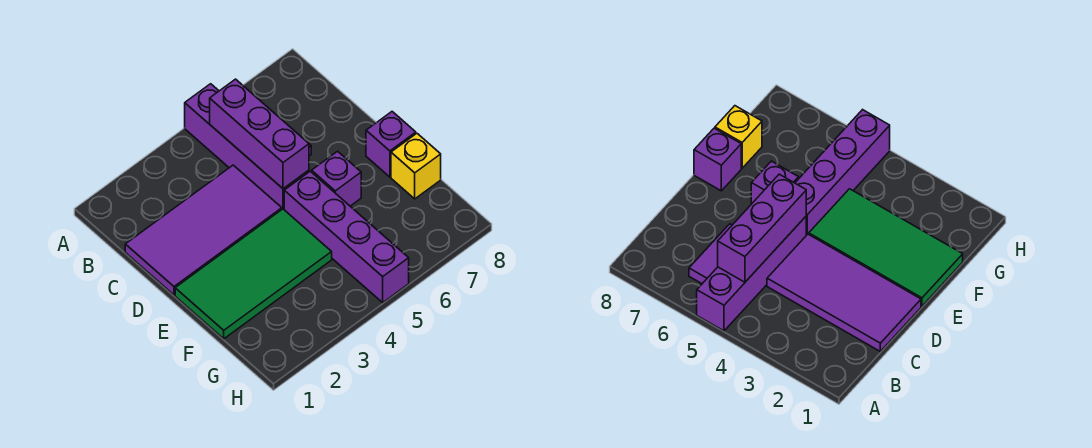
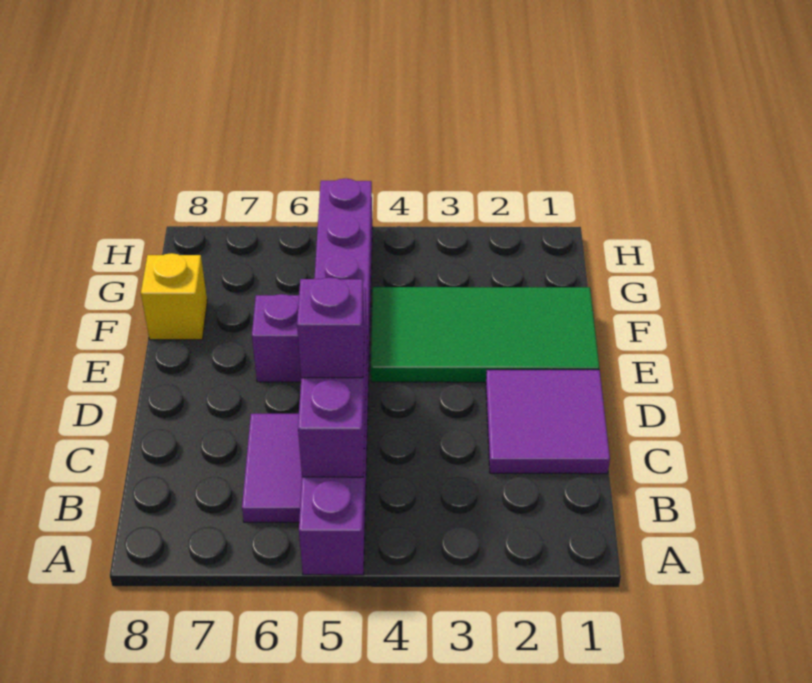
purple tile C1:D4 level 1 -> purple tile C1:D2 level 1
purple brick E8 level 1 -> purple brick C5 level 3

